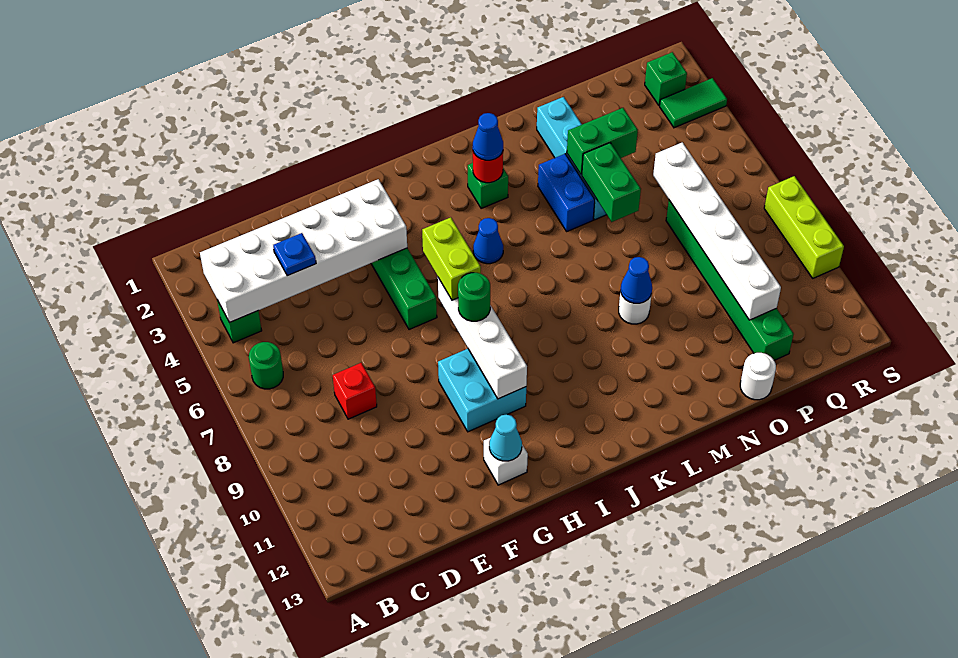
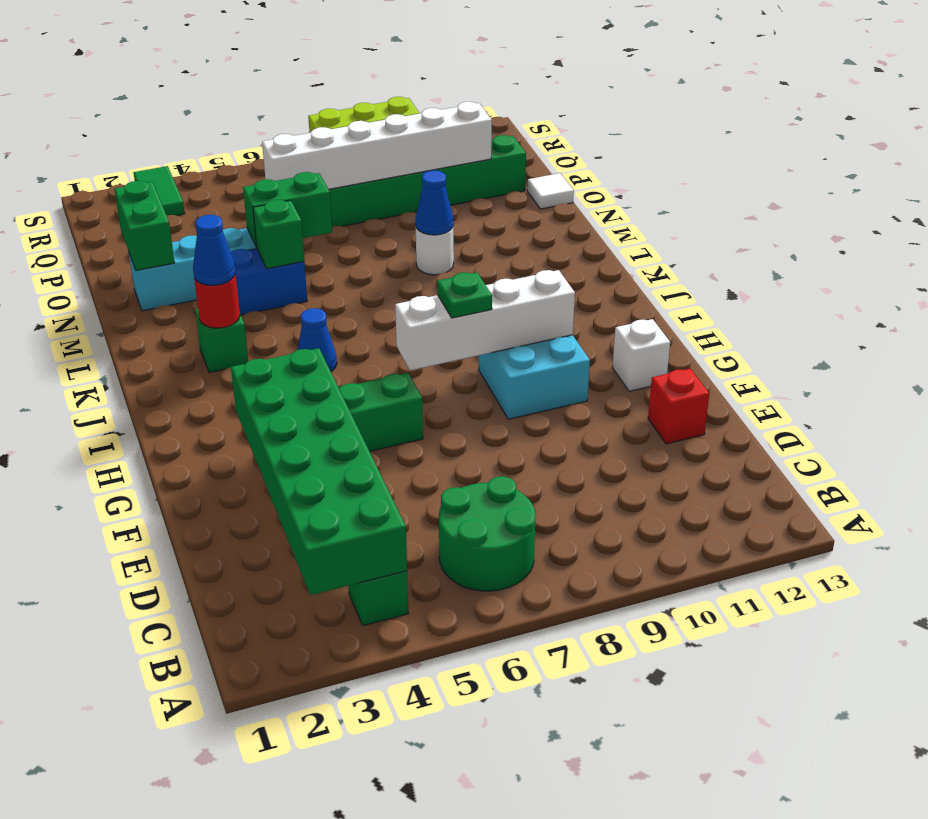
white brick B3:G4 level 2 -> green brick B3:G4 level 2
green round brick B6 level 1 -> green round brick B6:C7 level 1
blue plate D4 level 3 -> none
red brick D8 level 1 -> red brick E12 level 1
cyan cone G12 level 2 -> none
lime brick H6:H7 level 3 -> none
green round brick H8 level 3 -> green plate H8 level 3
green brick N4:O4 level 2 -> green brick N2:O2 level 2
white round brick O13 level 1 -> white tile O13 level 1
green brick R2 level 1 -> green brick M5 level 2

